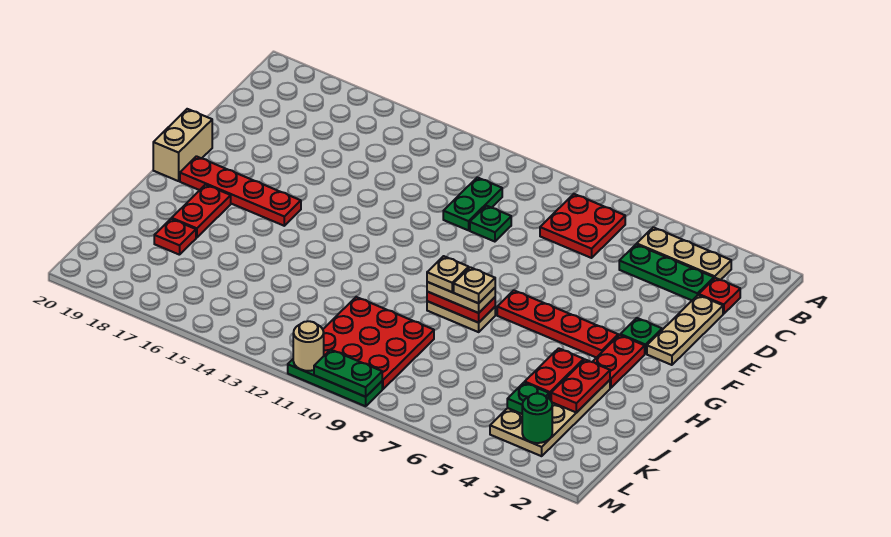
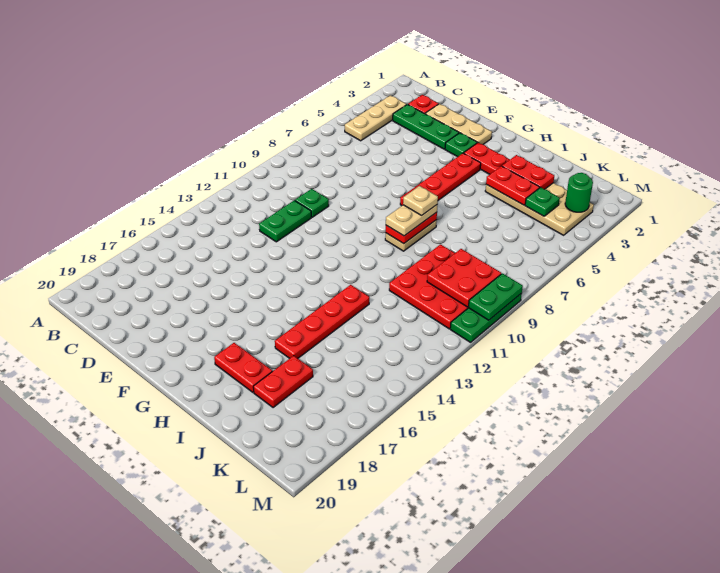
red plate B7:C8 level 1 -> red plate K9:L10 level 2
green plate C3:C5 level 1 -> green plate C3:E3 level 1
green plate C11:D11 level 1 -> green plate D11:D12 level 1
tan brick F20:G20 level 1 -> none
red plate G16:G19 level 1 -> red plate I13:I16 level 1
tan plate H9 level 4 -> none
red plate J18 level 1 -> red plate J17:J18 level 1
tan round brick M11 level 2 -> none

